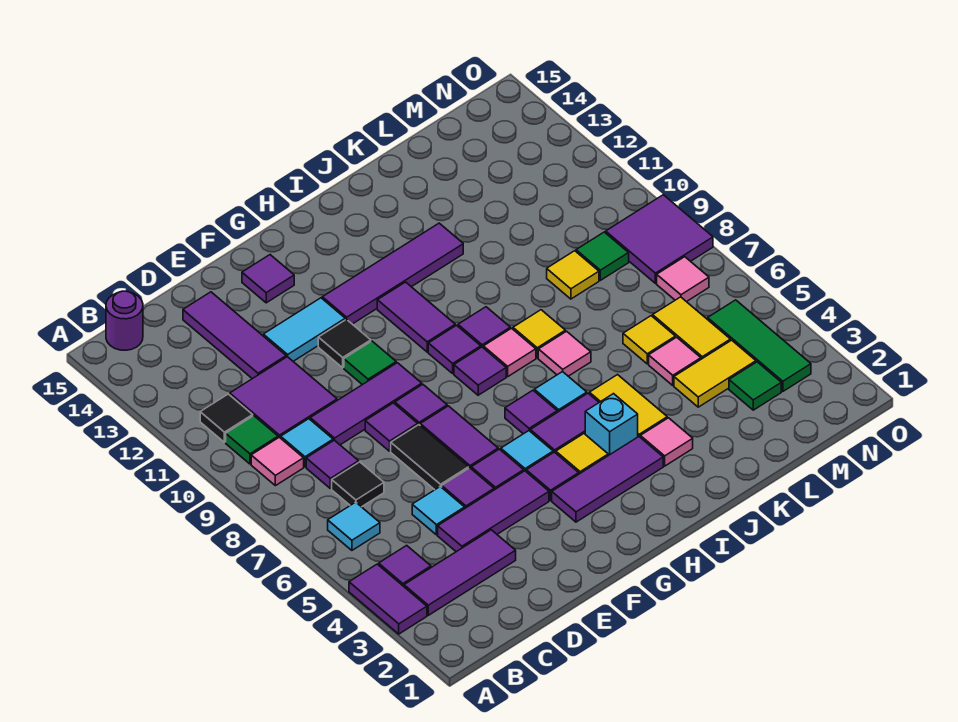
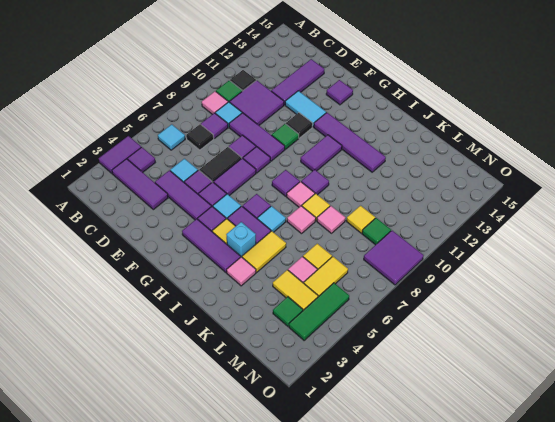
purple round brick B15 level 1 -> none
purple tile H9 level 1 -> none
pink tile N7 level 1 -> pink tile K8 level 1

